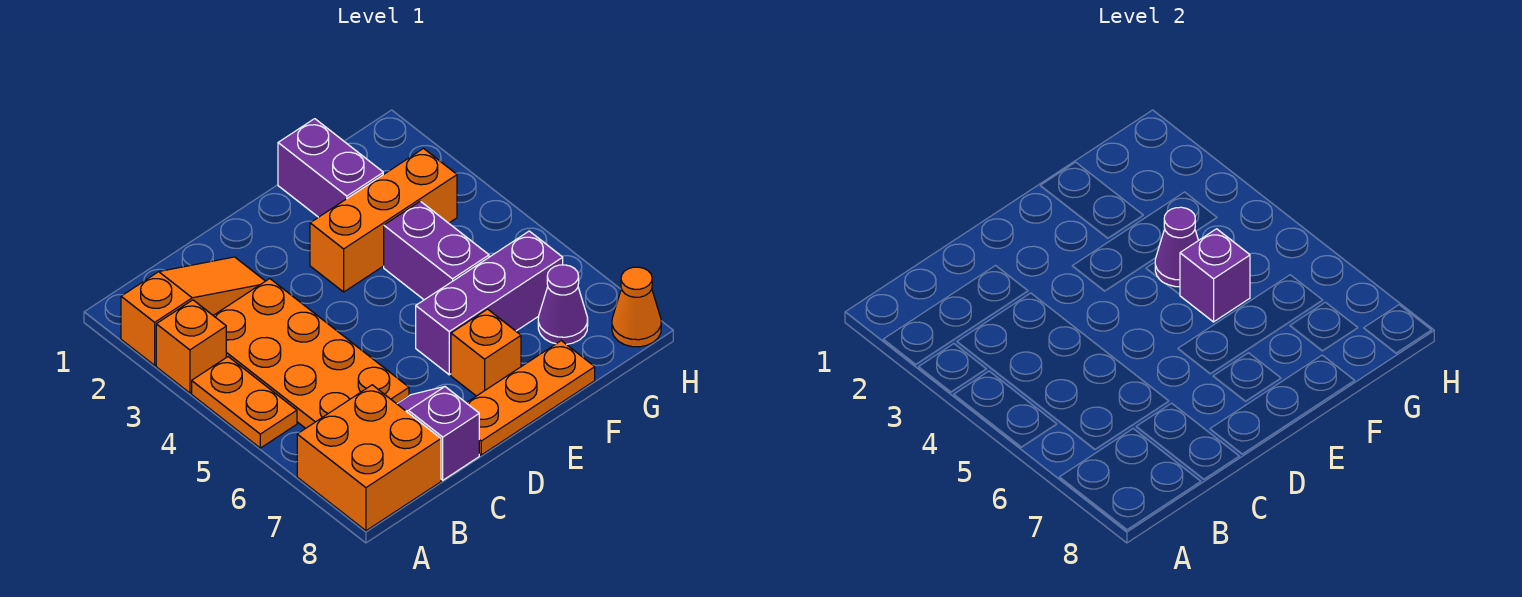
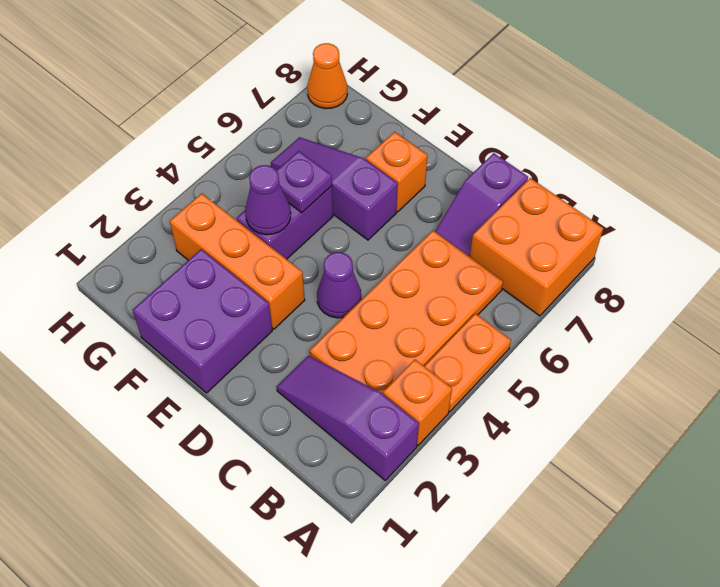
orange slope A2:C2 level 1 top A -> purple slope A2:C2 level 1 top A
orange plate D8:F8 level 1 -> none
purple brick E6:G6 level 1 -> purple slope E6:G6 level 1 top E
purple brick F1:F2 level 1 -> purple brick E1:F2 level 1
purple brick F5 level 2 -> purple plate F5 level 2
purple cone G7 level 1 -> purple cone D4 level 1

